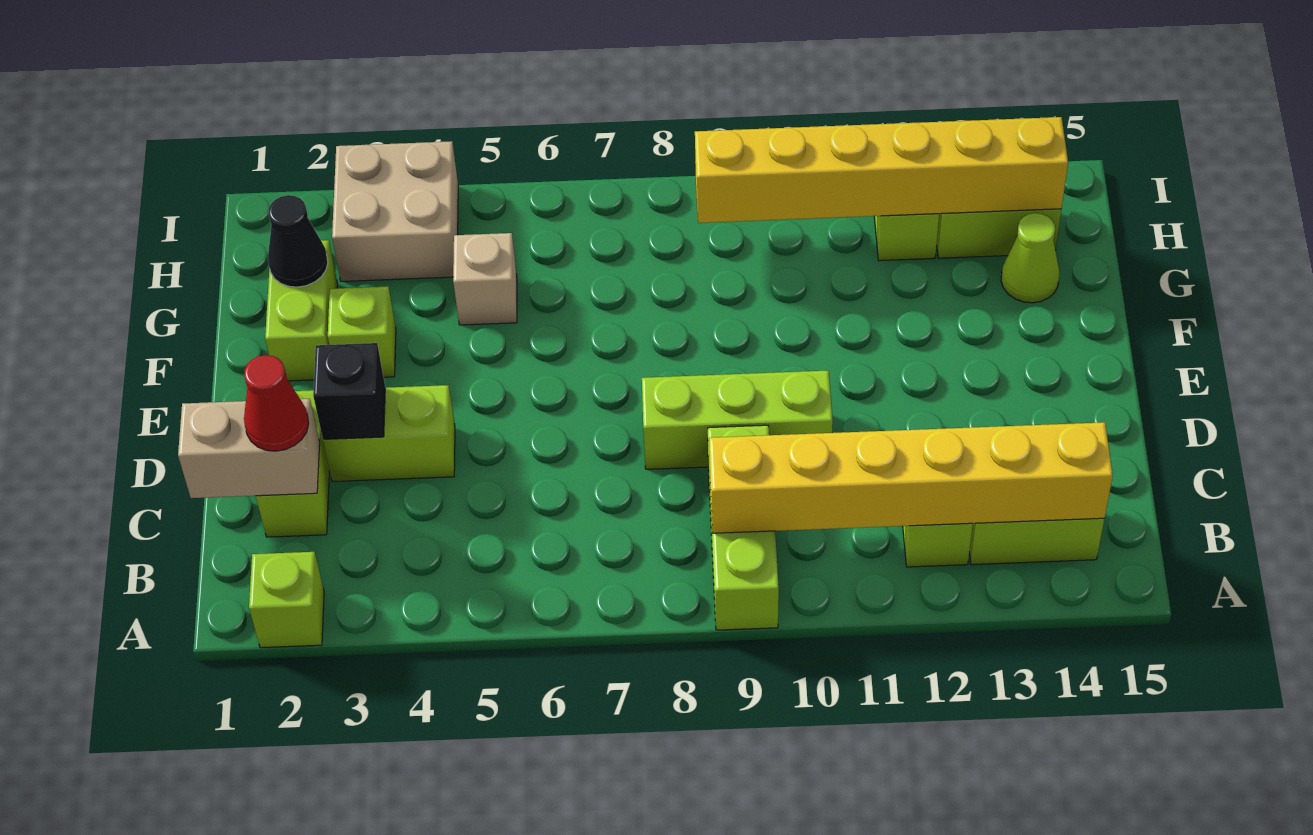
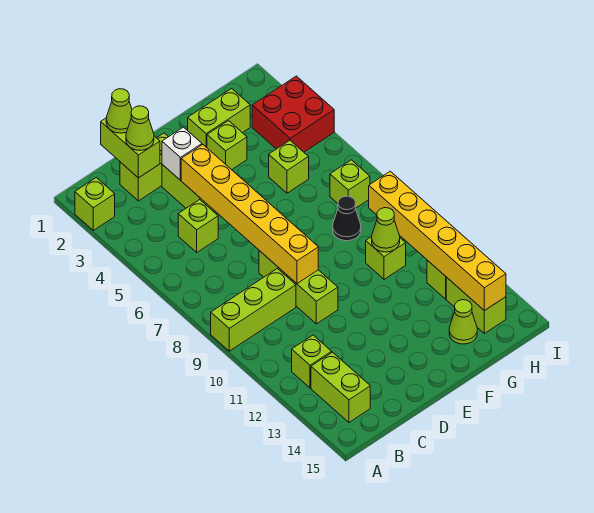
yellow brick B9:B14 level 2 -> yellow brick D4:D9 level 2
tan brick C1:C2 level 2 -> lime brick C1:C2 level 2
none -> lime cone C1 level 3
red cone C2 level 3 -> lime cone C2 level 3
none -> lime brick C5 level 1
black brick D3 level 2 -> white brick D3 level 2
black cone G2 level 2 -> black cone G8 level 1
tan brick G5 level 1 -> lime brick G5 level 1
none -> lime brick G10 level 1
none -> lime cone G10 level 2
tan brick H3:I4 level 1 -> red brick H3:I4 level 1
none -> lime brick H7 level 1

